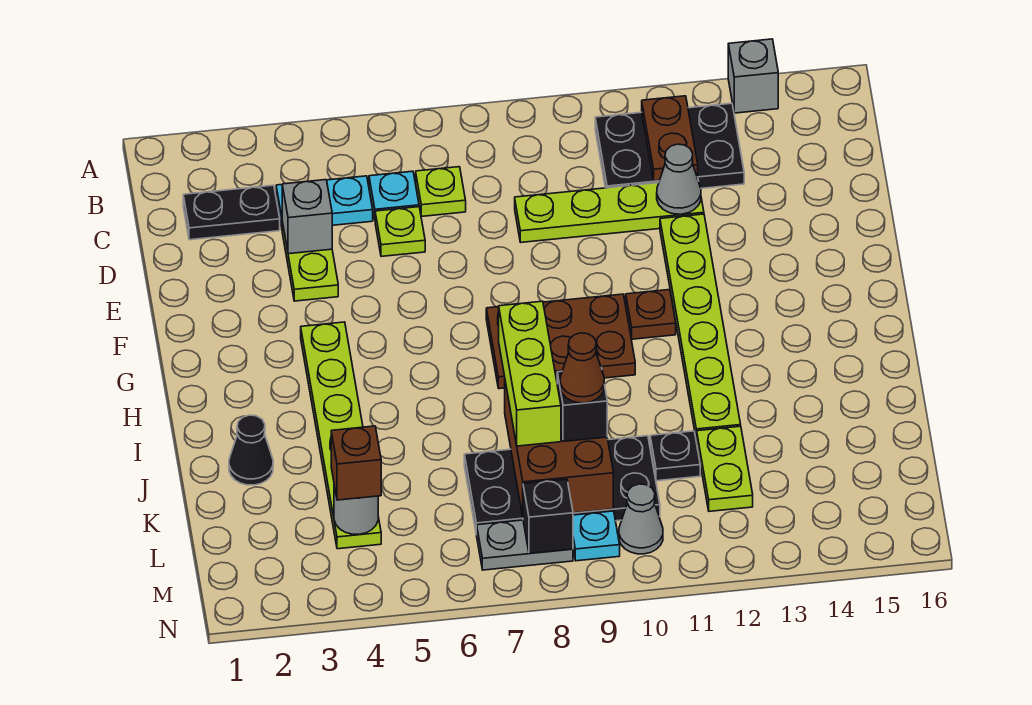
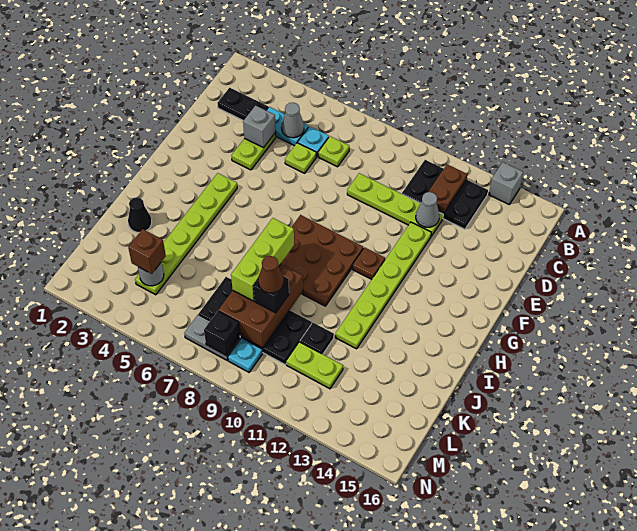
brown plate G8:H10 level 1 -> brown plate G8:I10 level 1
lime plate K12:L12 level 1 -> lime plate L11:L12 level 1
grey cone M10 level 1 -> grey cone C5 level 2

